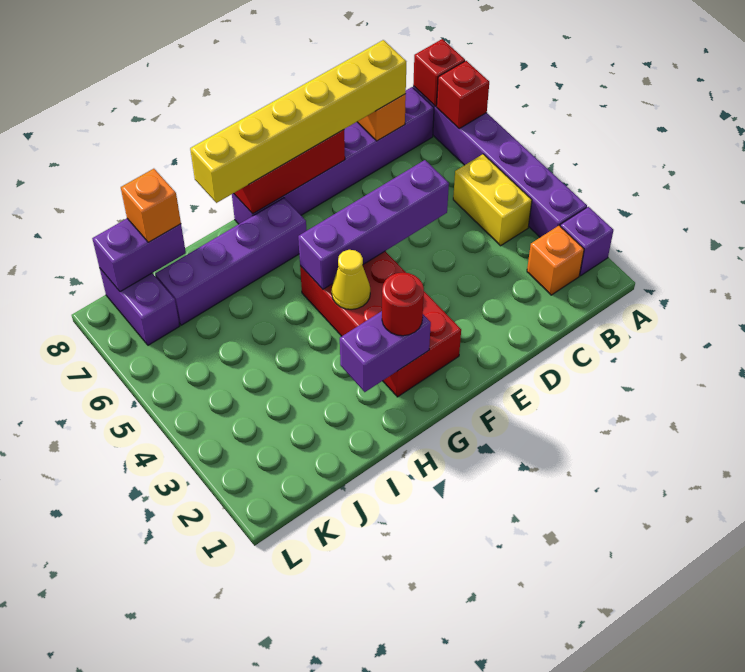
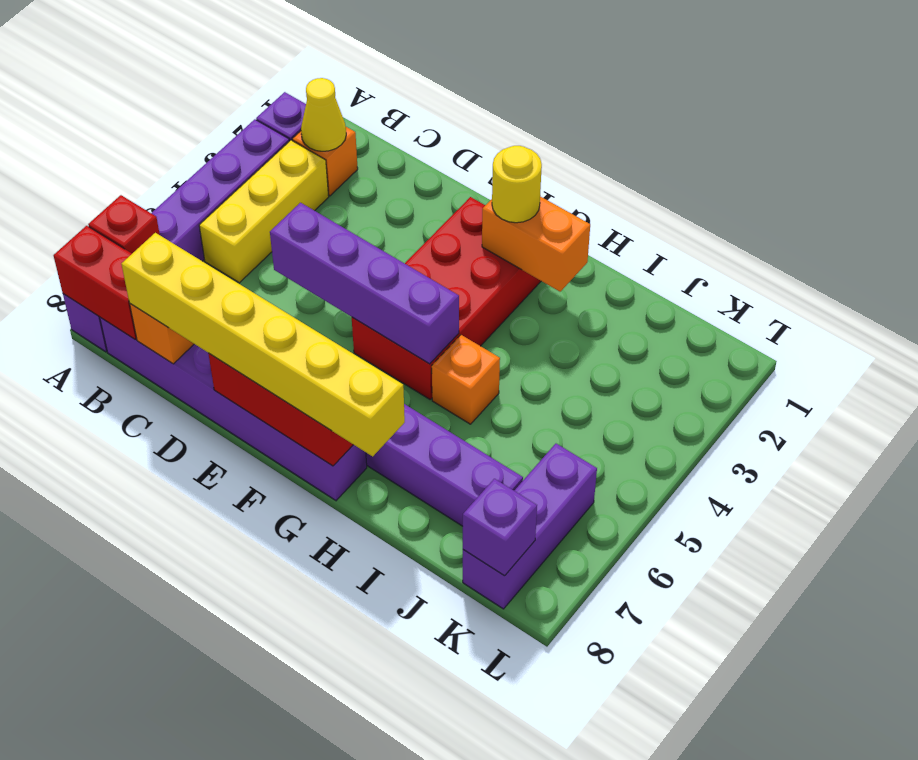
red brick A8 level 2 -> red brick A8:B8 level 2
yellow brick B4:B5 level 1 -> yellow brick B3:B5 level 1
purple brick G2:H2 level 2 -> orange brick G2:H2 level 2
red round brick G2 level 3 -> yellow round brick G2 level 3
yellow cone G4 level 2 -> yellow cone B2 level 2
purple brick J8:K8 level 2 -> purple brick K8 level 2
orange brick J8 level 3 -> orange brick H5 level 1
purple brick K7:K8 level 1 -> purple brick K6:K8 level 1

